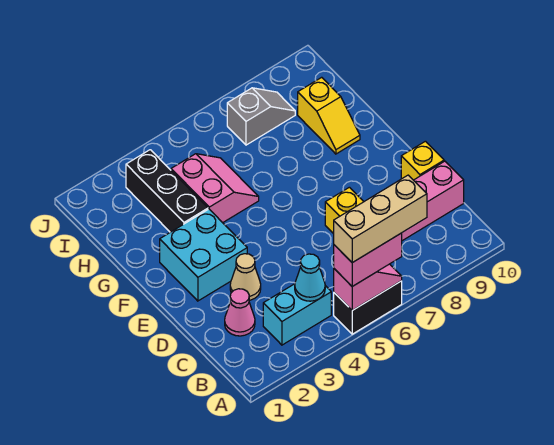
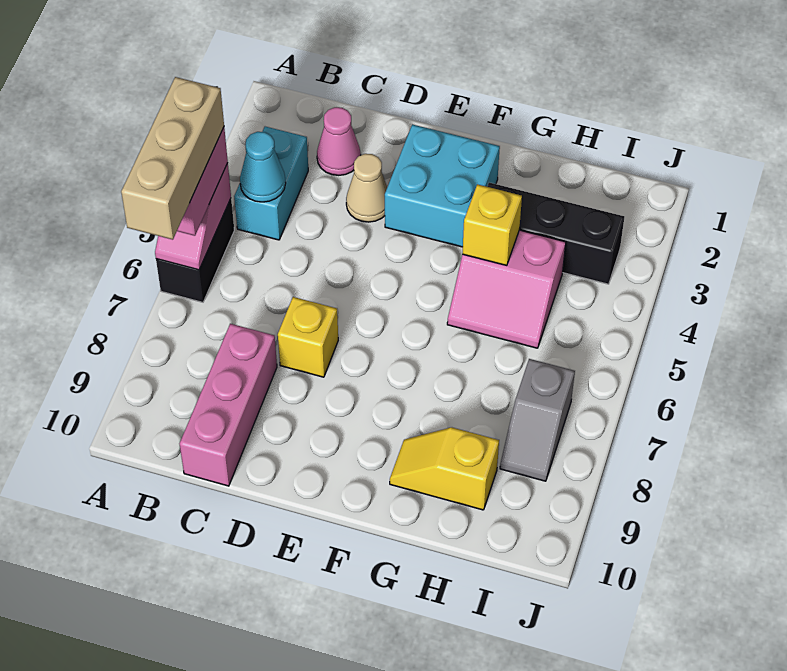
yellow brick D10 level 1 -> yellow brick G4 level 2

